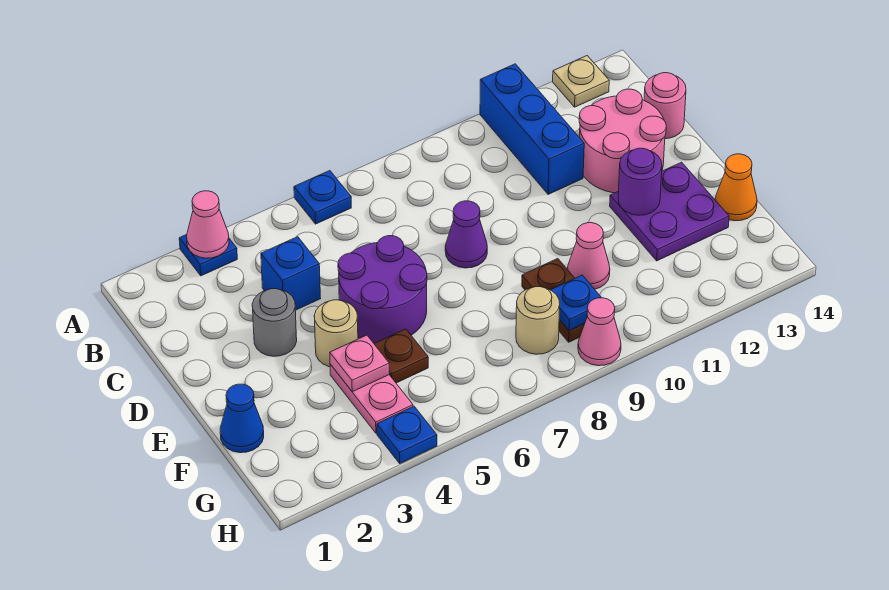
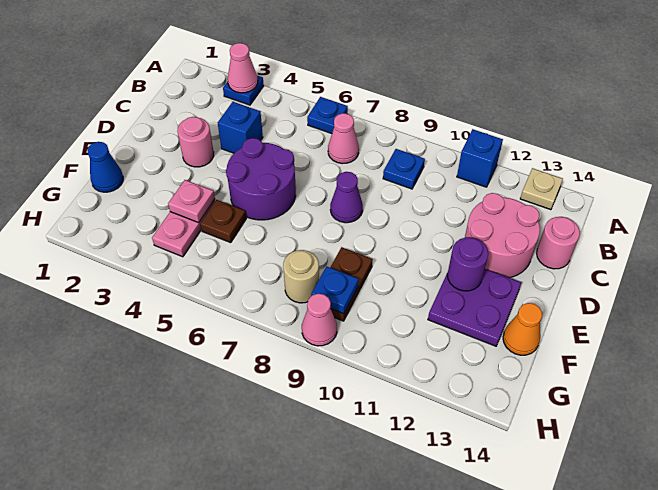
blue brick A11:C11 level 1 -> blue brick A11 level 1
grey round brick D3 level 1 -> pink round brick D3 level 1
tan round brick E4 level 1 -> none
pink cone F10 level 1 -> pink cone B7 level 1
blue plate H4 level 1 -> blue plate B9 level 1

